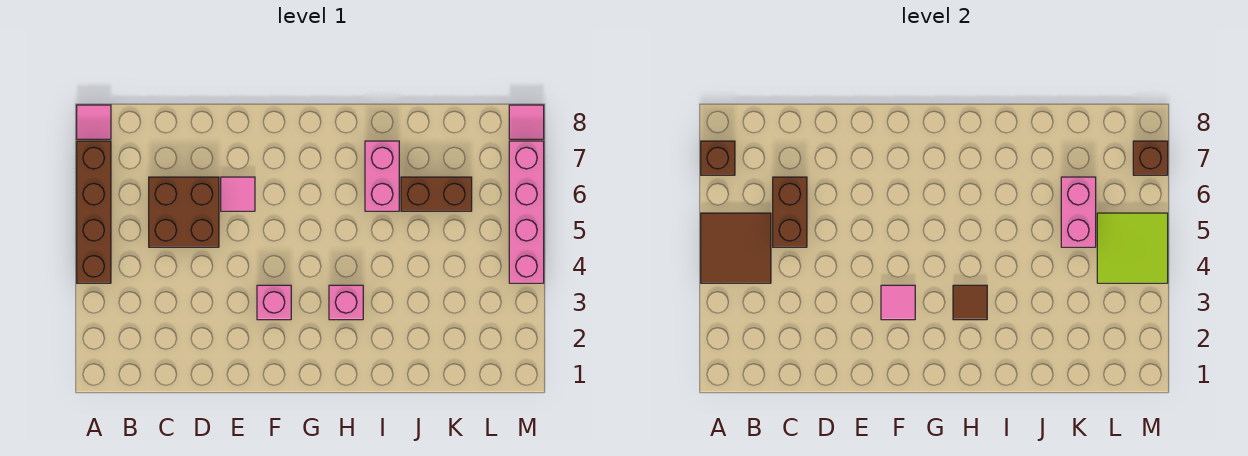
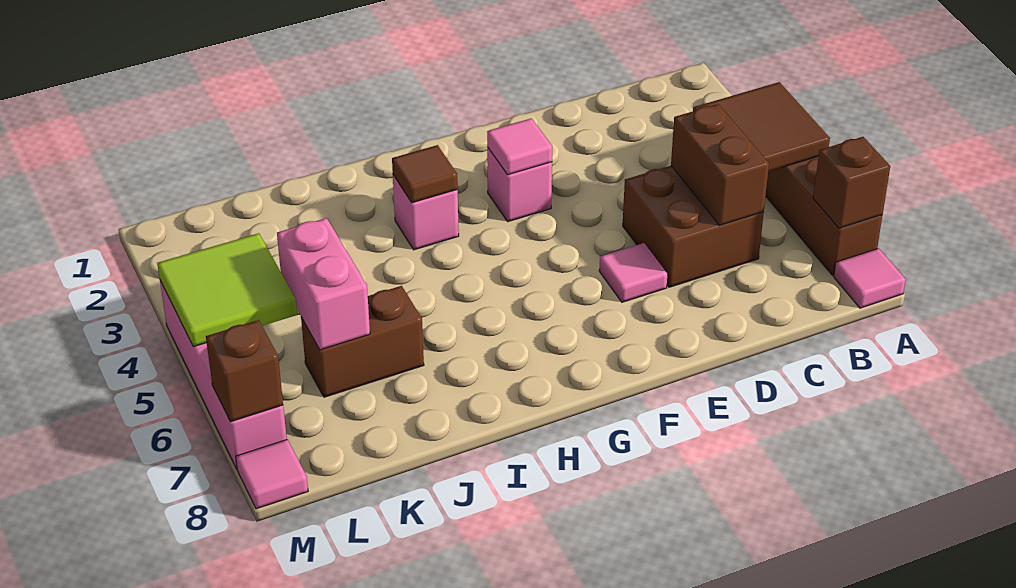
pink brick I6:I7 level 1 -> none

